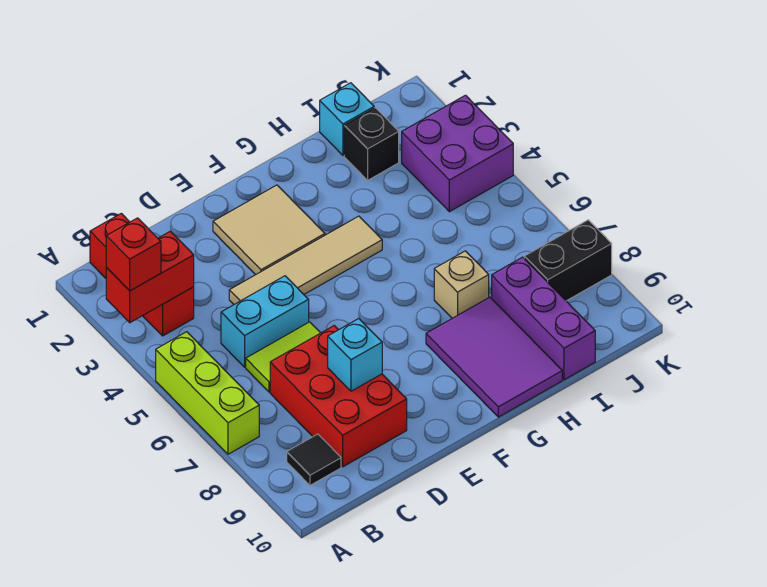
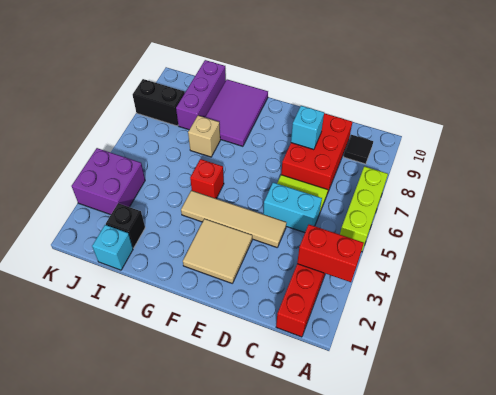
red brick A3 level 3 -> red brick G5 level 1

